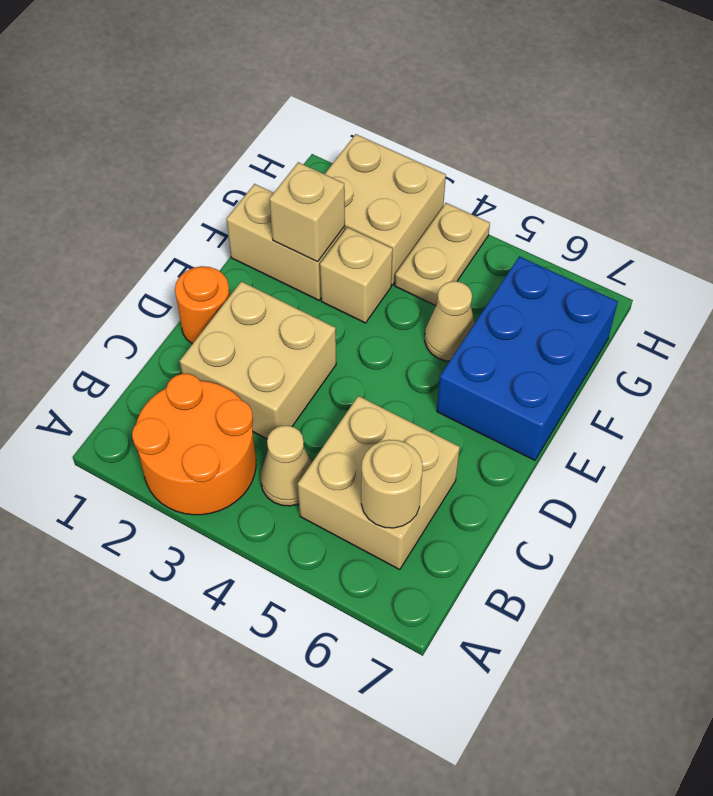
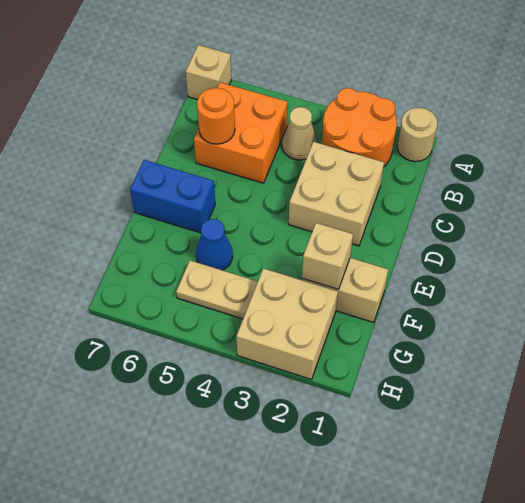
tan brick B5:C6 level 1 -> orange brick B5:C6 level 1
tan round brick B6 level 2 -> tan round brick A1 level 1
orange round brick D1 level 1 -> orange round brick C6 level 2
blue brick E6:G7 level 1 -> blue brick E6:E7 level 1
tan brick F3 level 1 -> tan brick A7 level 1
tan cone F5 level 1 -> blue cone F5 level 1
tan plate G4:H4 level 1 -> tan plate G4:G5 level 1

